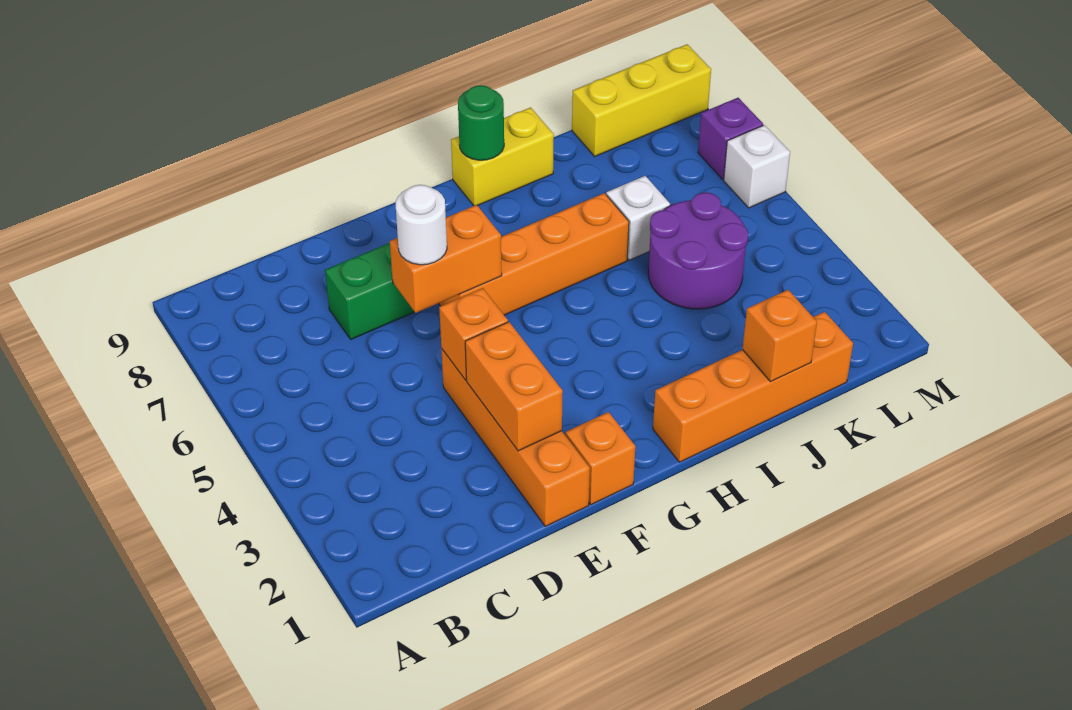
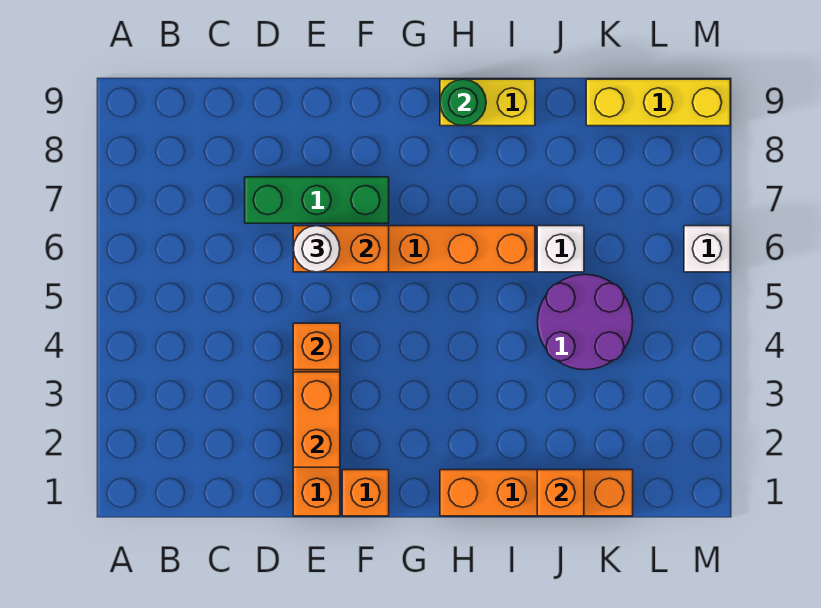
purple brick M7 level 1 -> none

